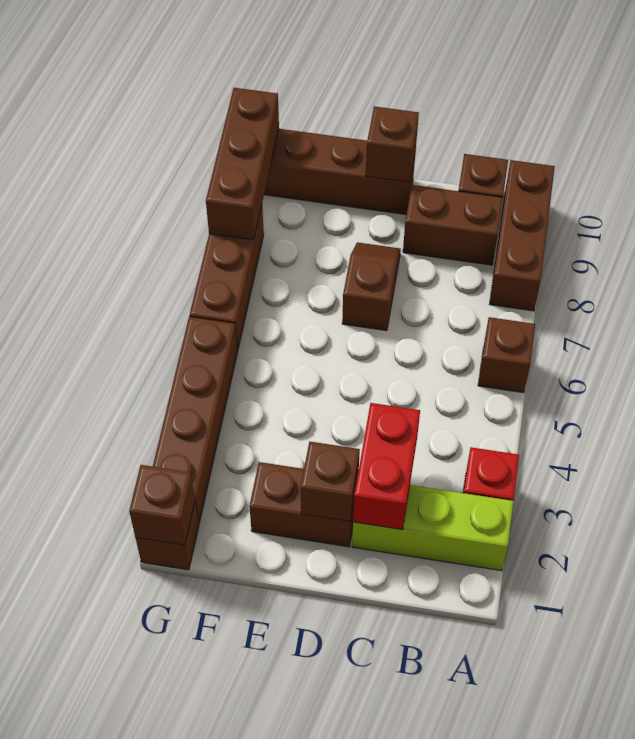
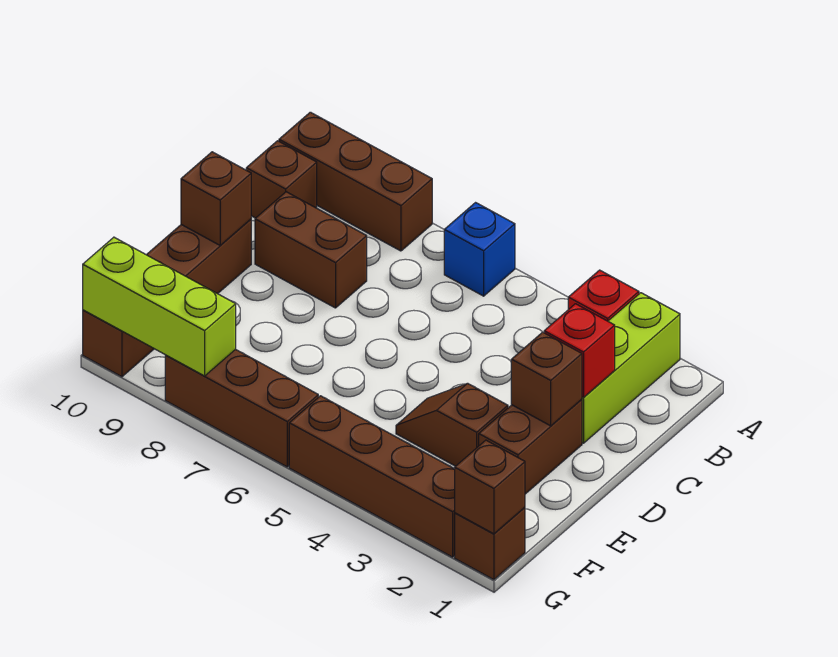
brown brick A6 level 1 -> blue brick A6 level 1
brown brick B9:C9 level 1 -> brown brick C8:C9 level 1
red brick C2:C3 level 2 -> red brick C2 level 2
brown slope D7:D8 level 1 top 7 -> brown slope E3:E4 level 1 top 3
brown brick G8:G10 level 2 -> lime brick G8:G10 level 2

